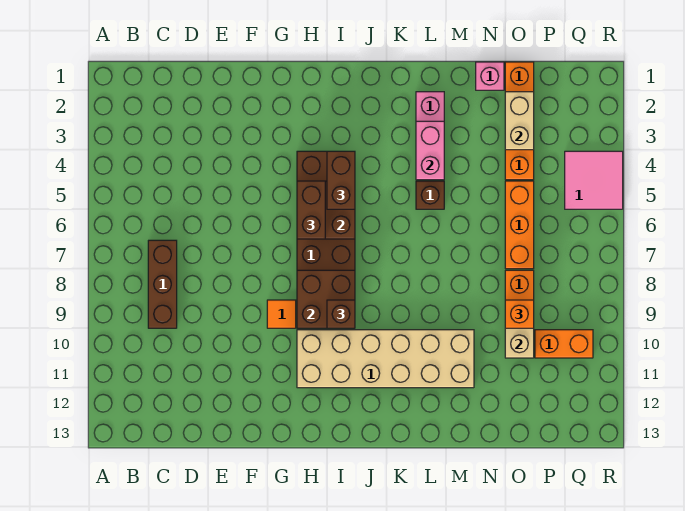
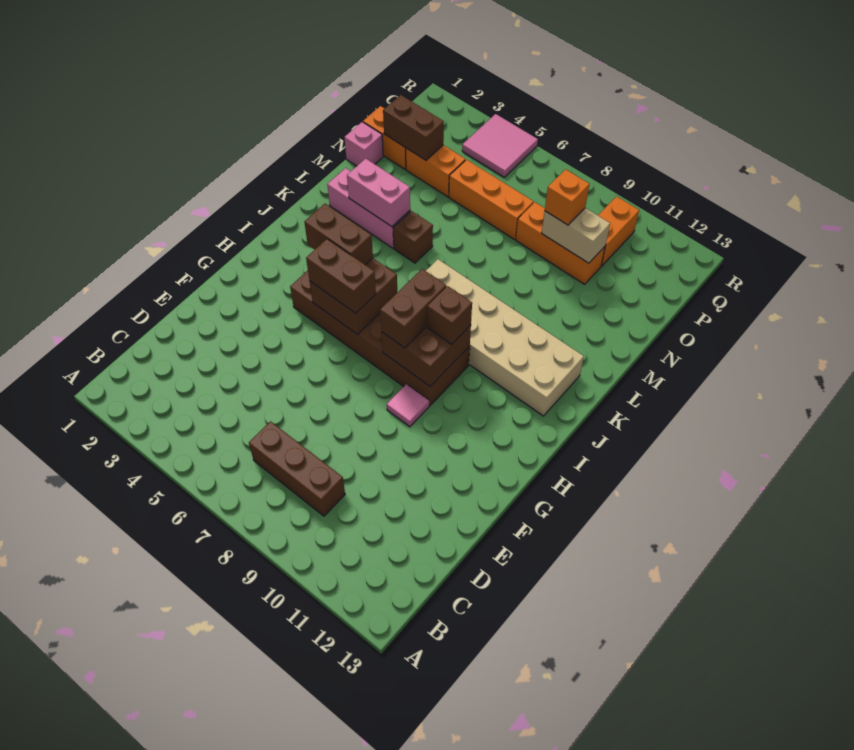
orange tile G9 level 1 -> pink tile G9 level 1
none -> brown brick H8:I8 level 3
tan brick H10:M11 level 1 -> tan brick J7:K12 level 1
tan brick O2:O3 level 2 -> brown brick O2:O3 level 2

